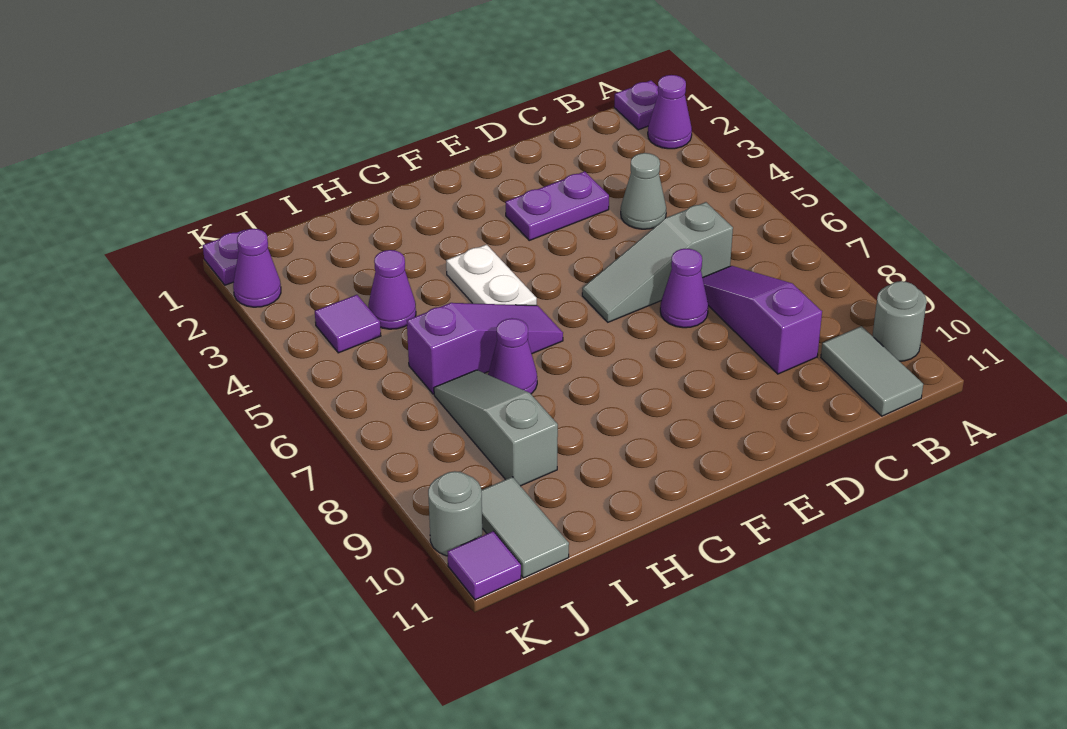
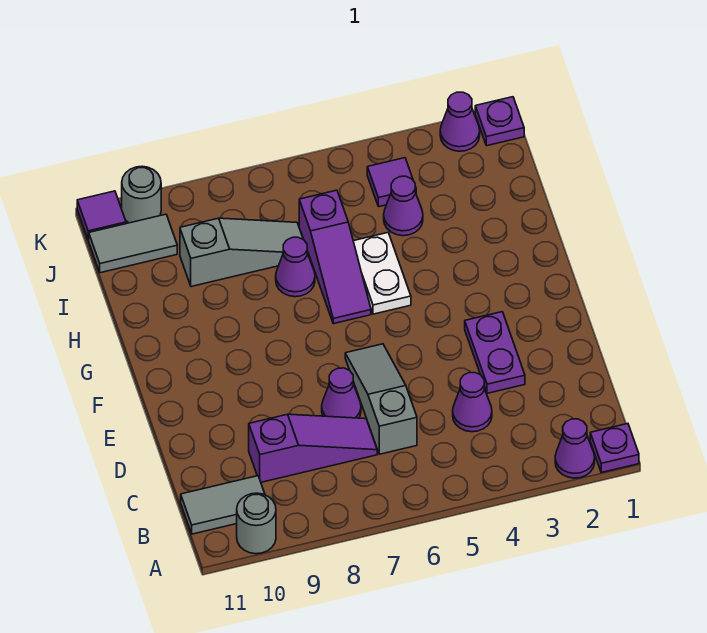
grey cone C4 level 1 -> purple cone C4 level 1
white plate G4:G5 level 1 -> white plate G5:H5 level 1

